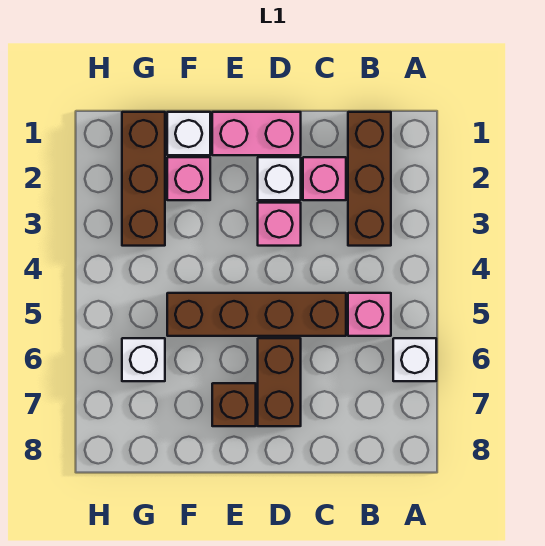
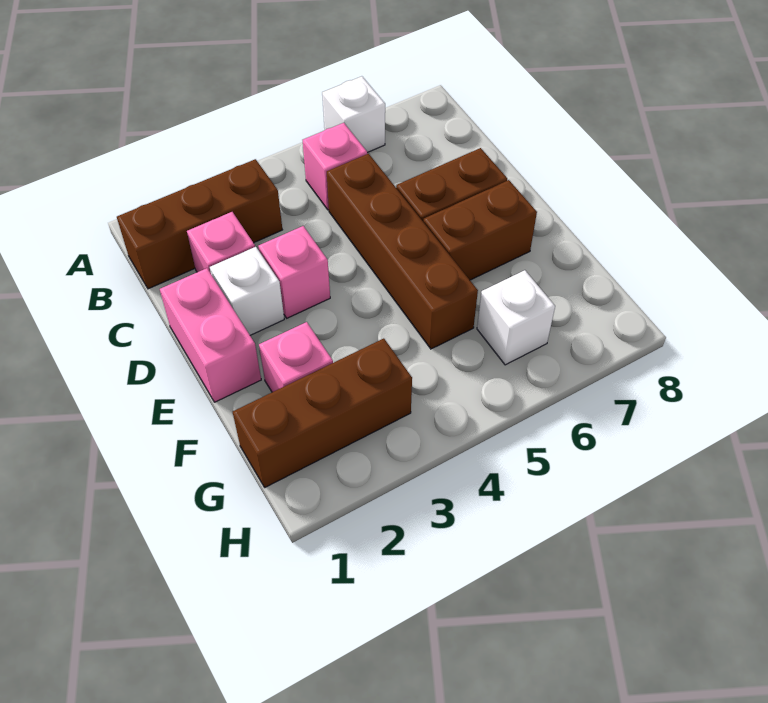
brown brick E7 level 1 -> brown brick E6:E7 level 1
white brick F1 level 1 -> none

